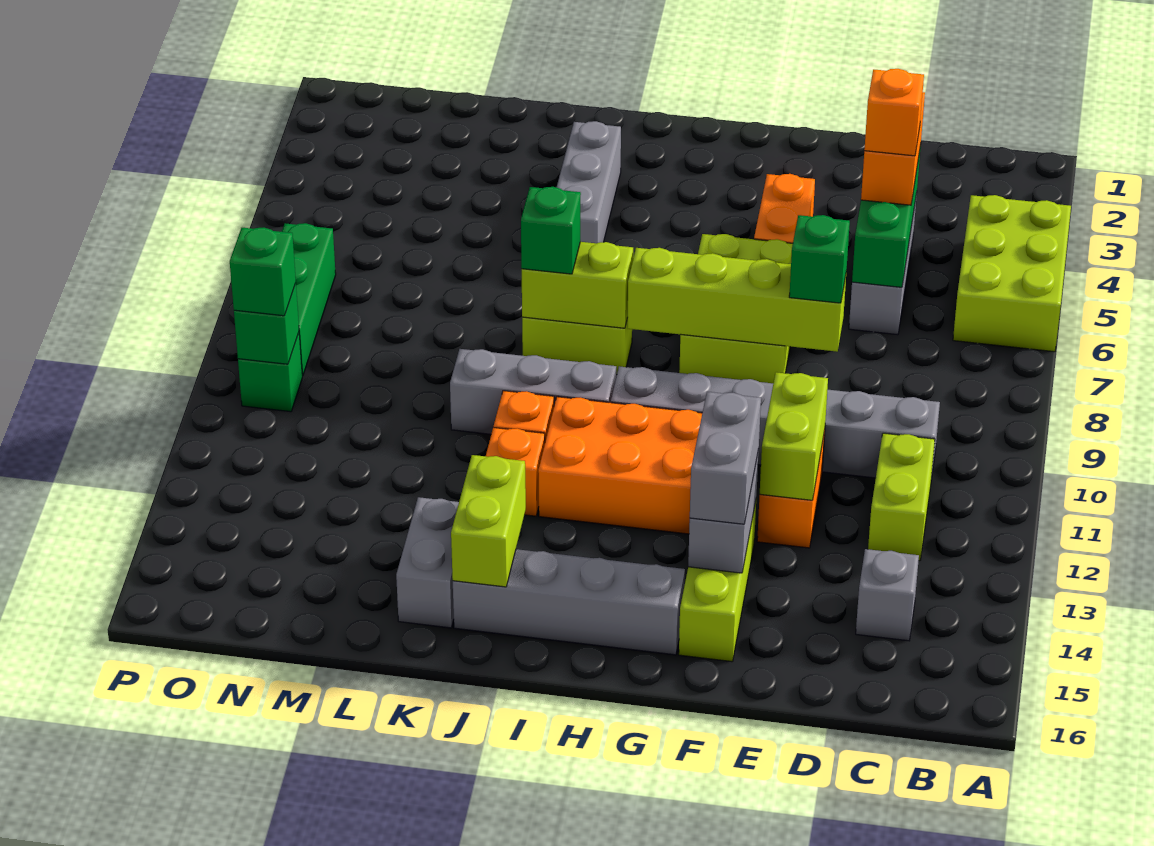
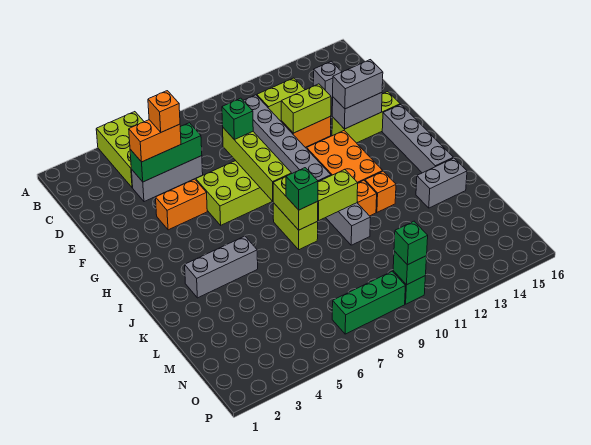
lime brick A4:B6 level 1 -> lime brick A4:C5 level 1
lime brick J14:J15 level 2 -> lime brick J9:J10 level 2

